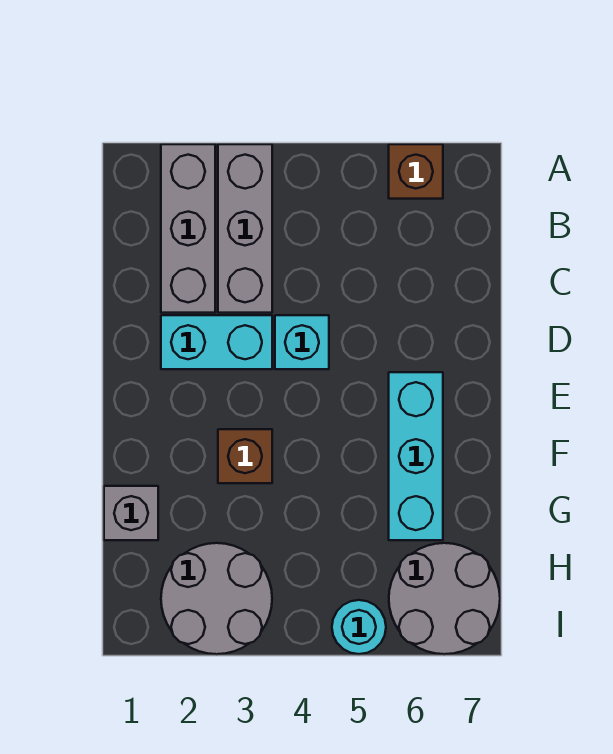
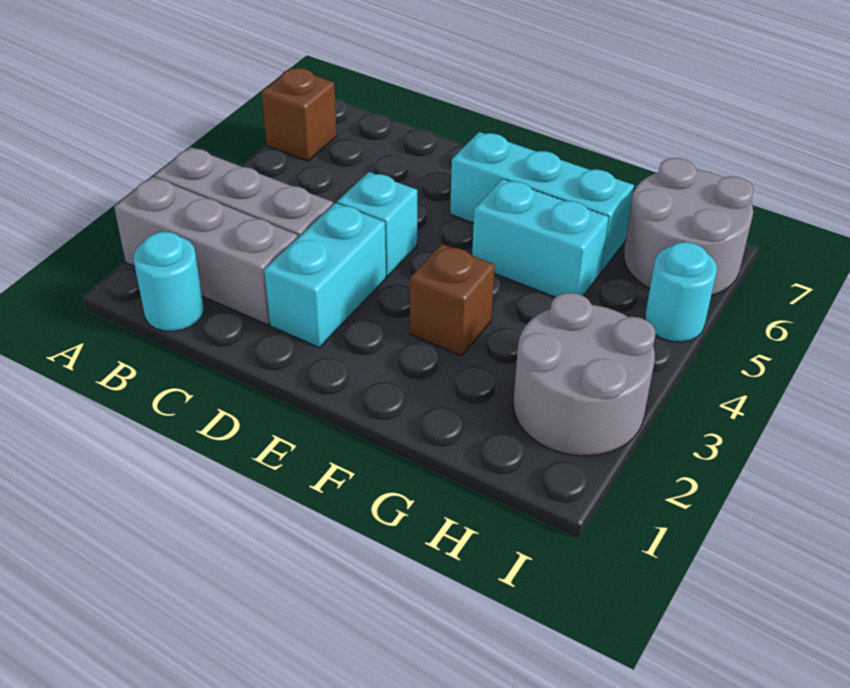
none -> cyan round brick B1 level 1
none -> cyan brick F5:G5 level 1
grey brick G1 level 1 -> none

